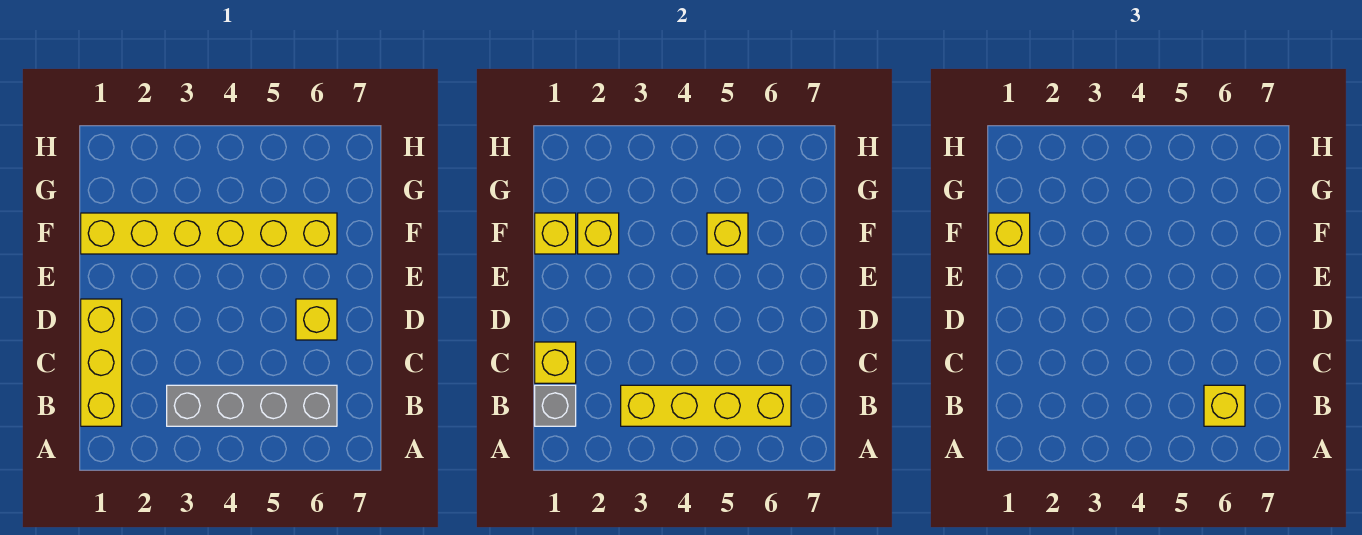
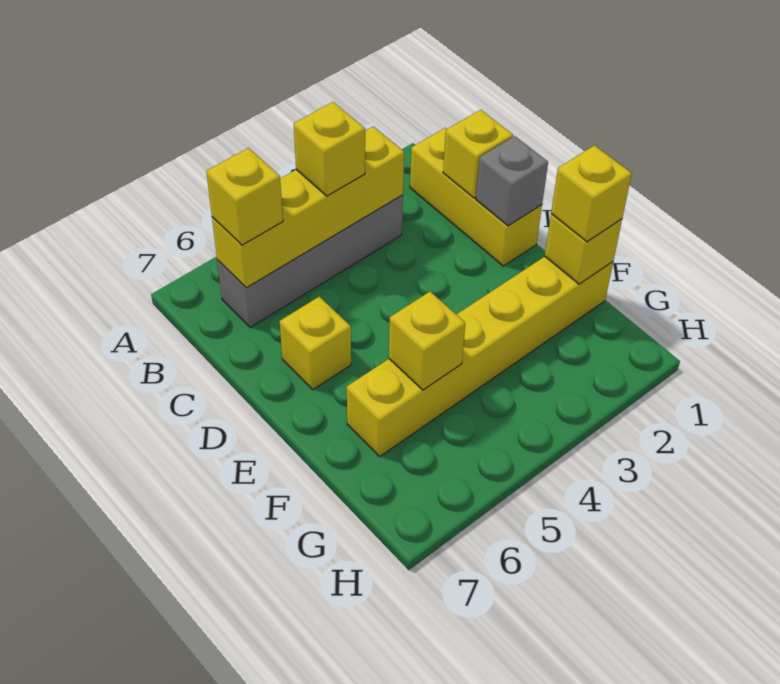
grey brick B1 level 2 -> grey brick D1 level 2
yellow brick F2 level 2 -> yellow brick B4 level 3

